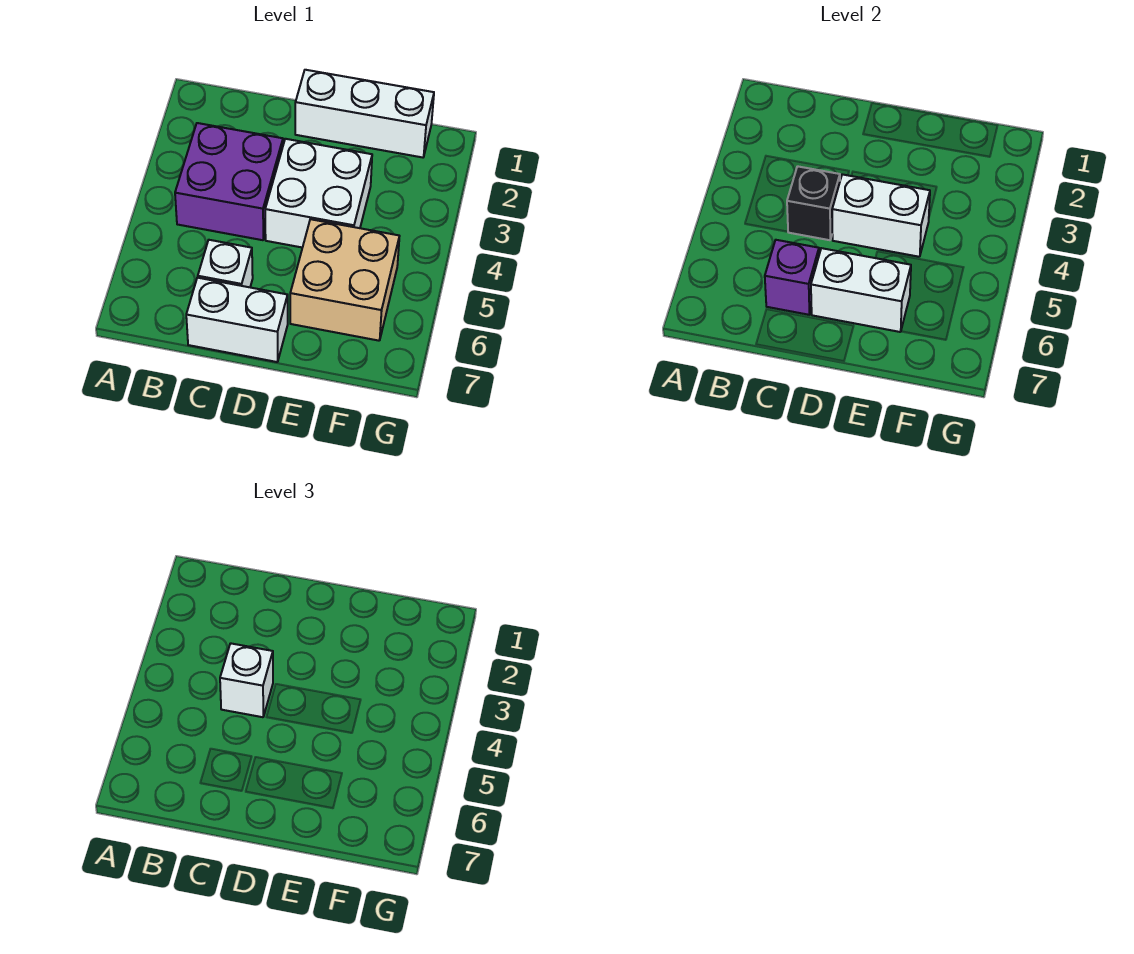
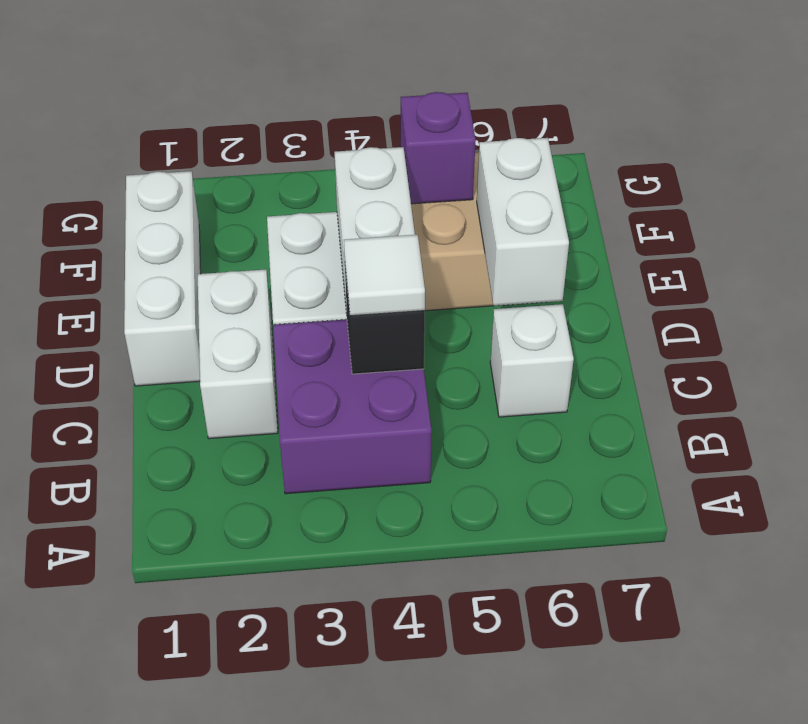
white brick C4 level 3 -> white tile C4 level 3
purple brick C6 level 2 -> purple brick F5 level 2
white brick C7:D7 level 1 -> white brick C2:D2 level 1

